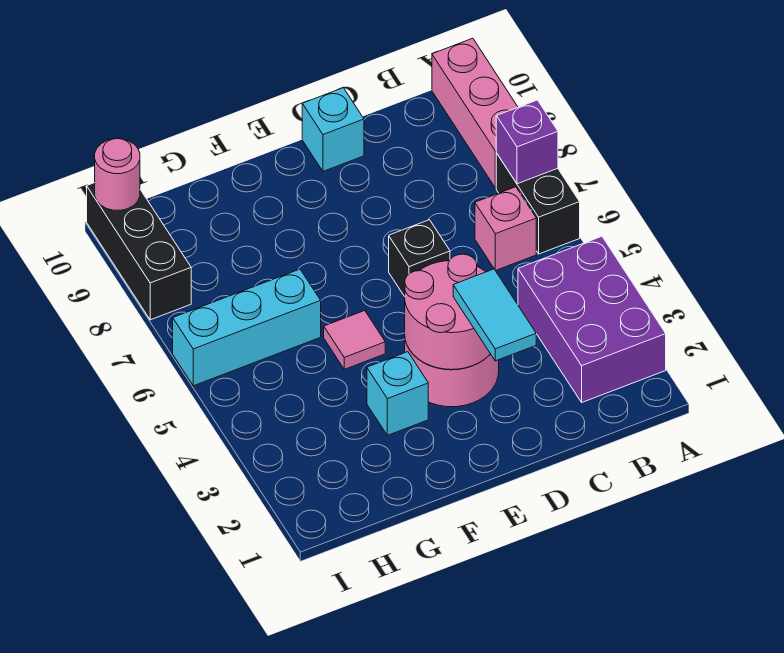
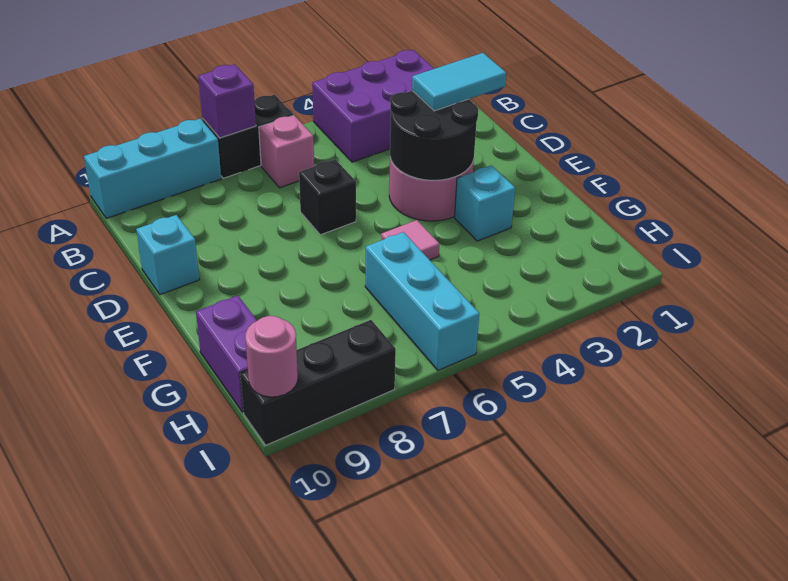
pink brick A8:A10 level 1 -> cyan brick A8:A10 level 1
pink round brick D3:E4 level 2 -> black round brick D3:E4 level 2
none -> purple brick G10:H10 level 1

